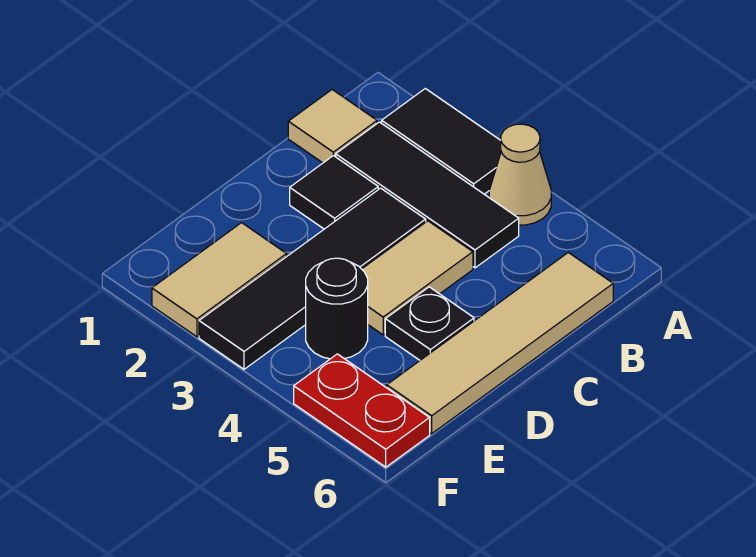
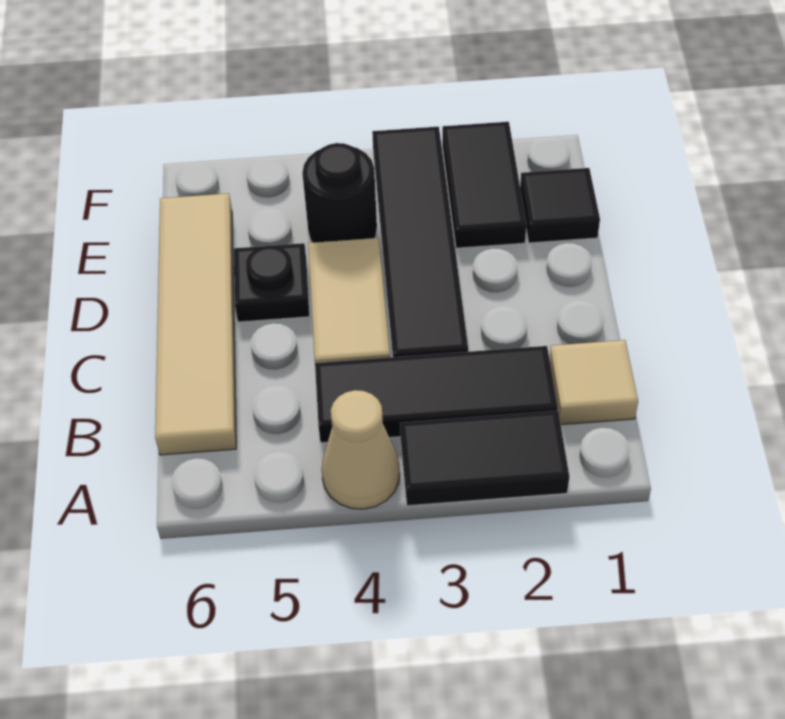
black tile C2 level 1 -> black tile E1 level 1
tan tile E2:F2 level 1 -> black tile E2:F2 level 1
red plate F5:F6 level 1 -> none

